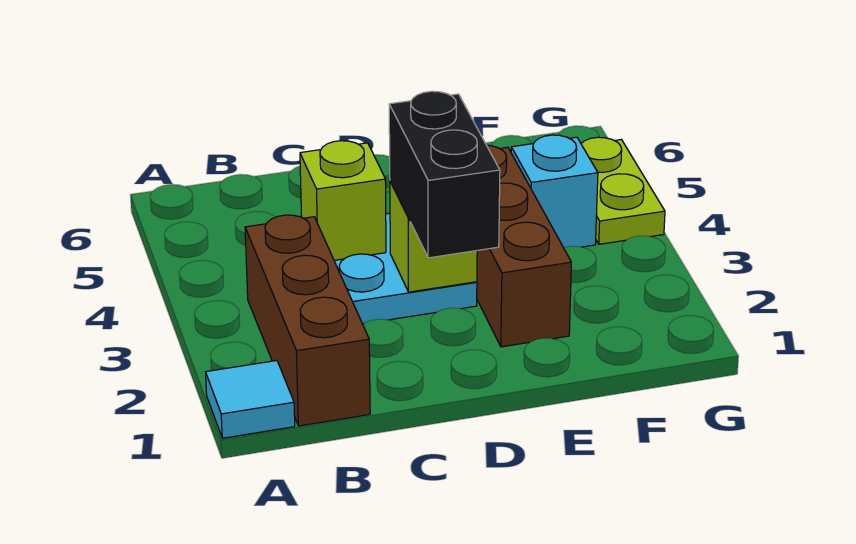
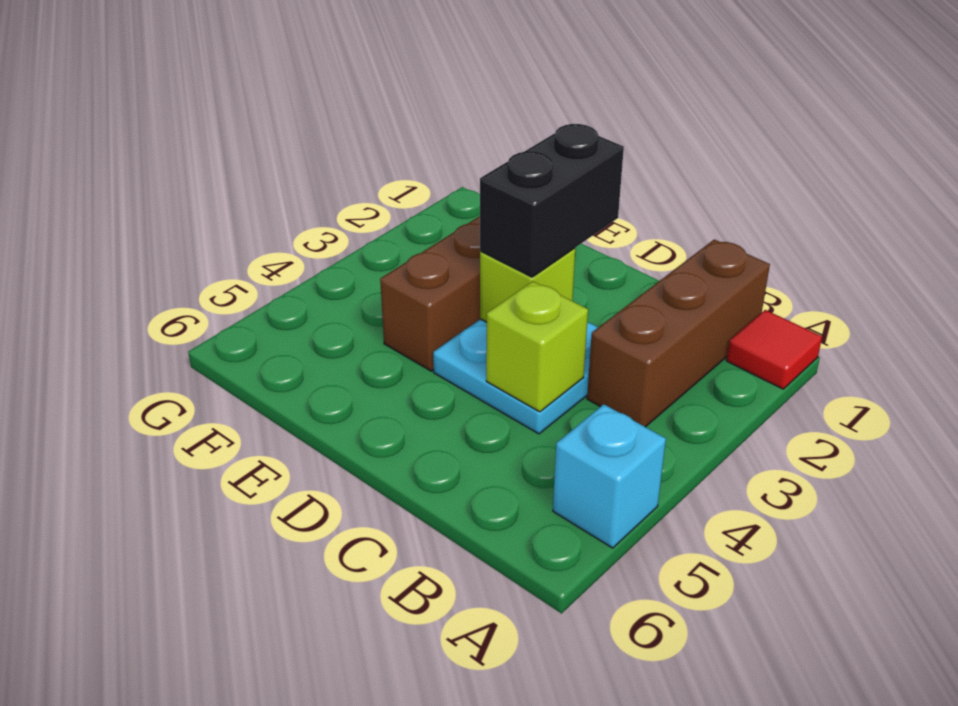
cyan tile A1 level 1 -> red tile A1 level 1
cyan brick F4 level 1 -> cyan brick A5 level 1
lime plate G4:G5 level 1 -> none

